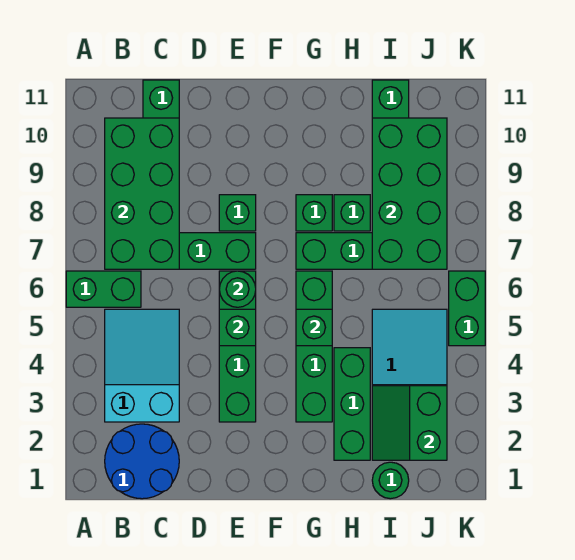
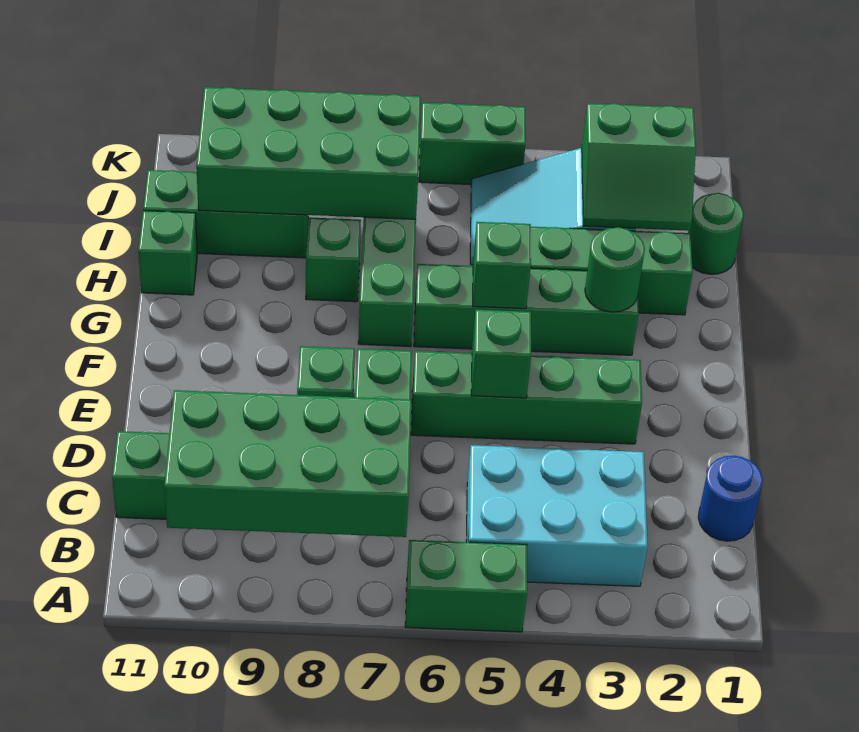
green brick A6:B6 level 1 -> green brick A5:A6 level 1
blue round brick B1:C2 level 1 -> blue round brick C1 level 1
cyan slope B3:C5 level 1 top 3 -> cyan brick B3:C5 level 1
green round brick E6 level 2 -> green round brick G3 level 2
green brick G8 level 1 -> green brick H11 level 1

